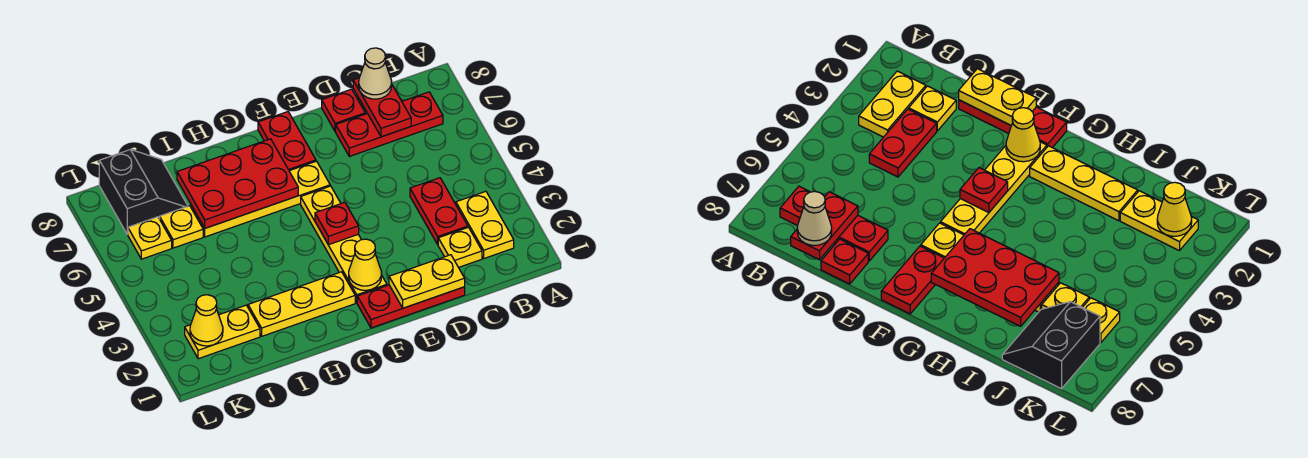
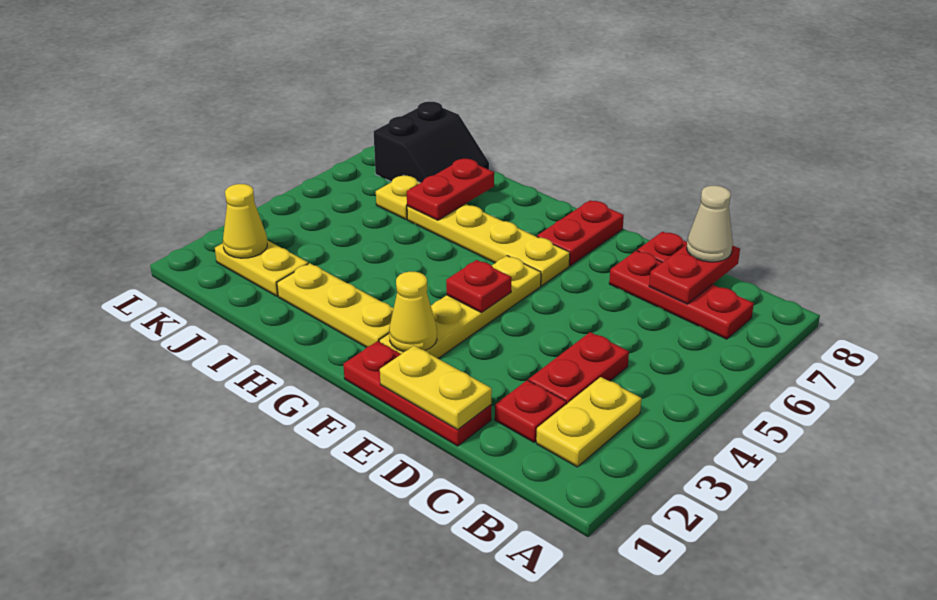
yellow plate C2 level 1 -> red plate C2 level 1
red plate G6:I7 level 2 -> red plate I6:I7 level 2
yellow plate K6 level 1 -> none

